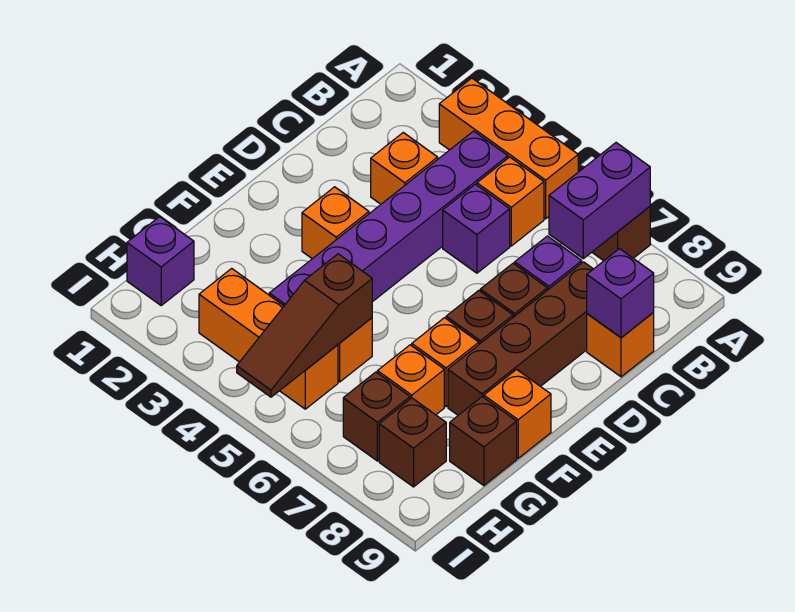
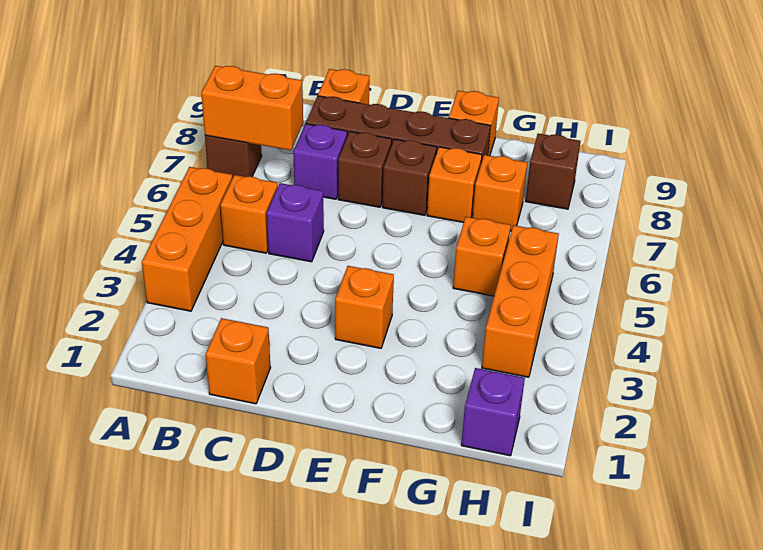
purple brick A7:B7 level 2 -> orange brick A7:B7 level 2
purple brick B4:G4 level 1 -> none
orange brick C3 level 1 -> orange brick C1 level 1
purple brick C9 level 2 -> none
brown slope G5:I5 level 2 top G -> none
brown brick G9 level 1 -> none
brown brick H7 level 1 -> none

